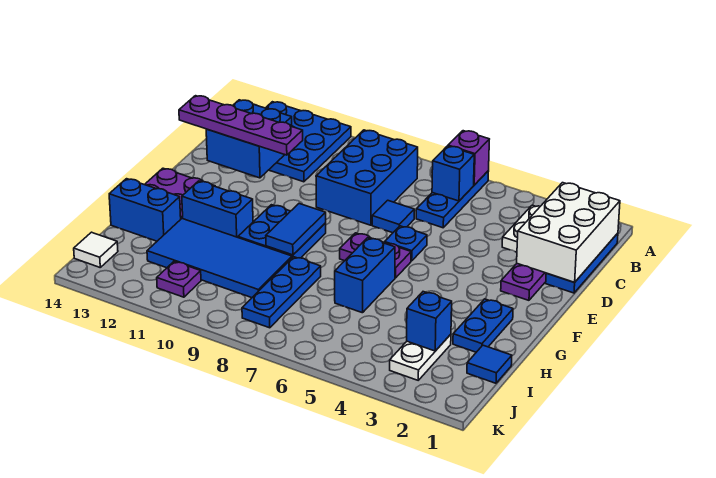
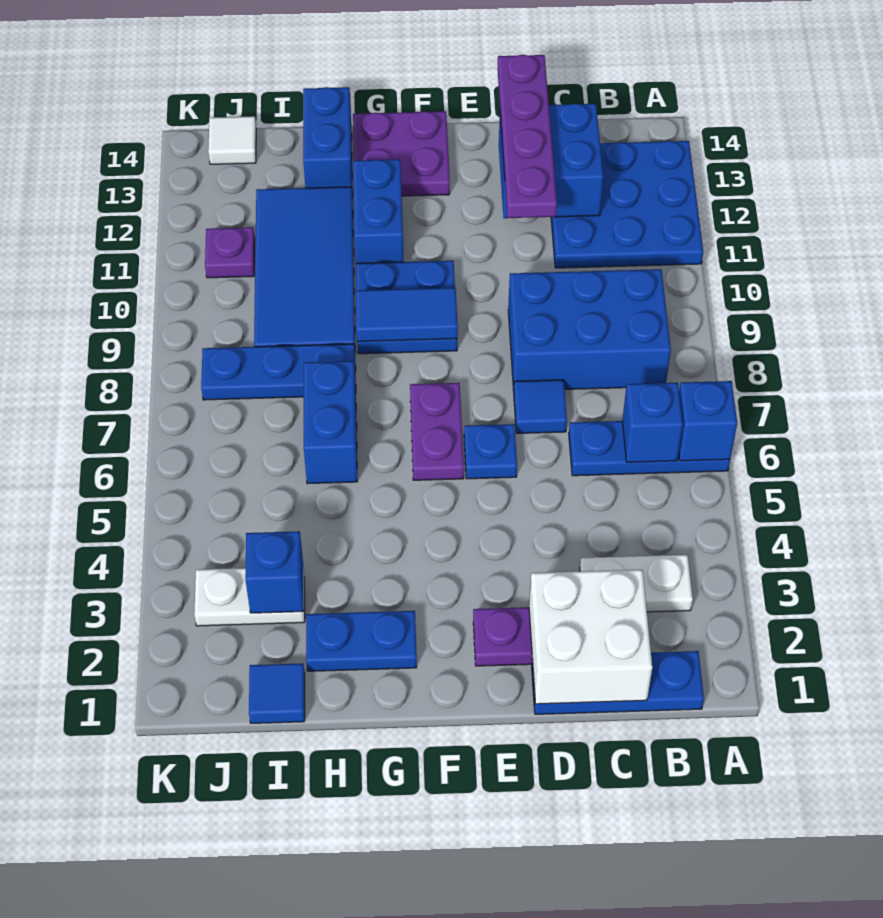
purple brick A6 level 2 -> blue brick A6 level 2
white brick B1:D2 level 2 -> white brick C1:D2 level 2
blue brick G6:H6 level 1 -> blue brick H6:H7 level 1

